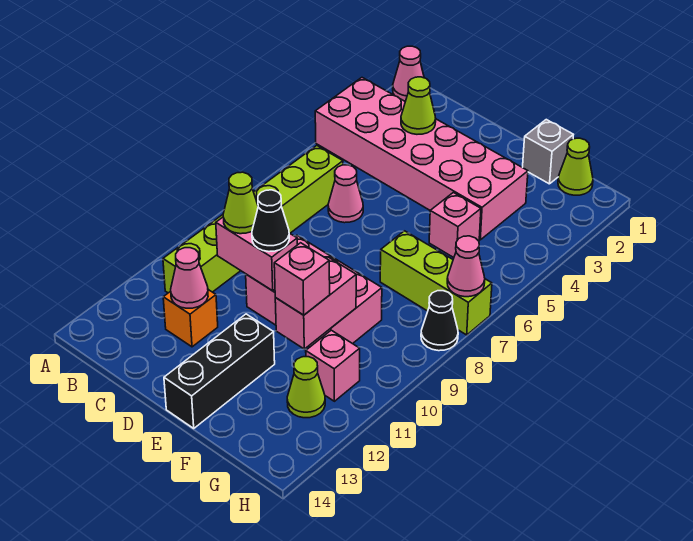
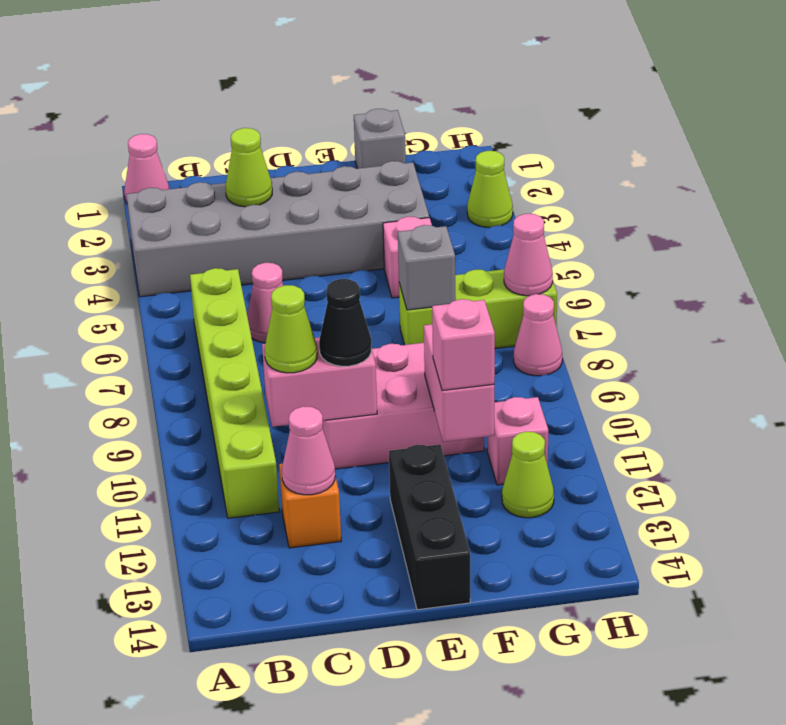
pink brick A3:F4 level 1 -> grey brick A3:F4 level 1
none -> grey brick F7 level 2
lime cone G1 level 1 -> lime cone H3 level 1
black cone H8 level 1 -> pink cone H8 level 1

